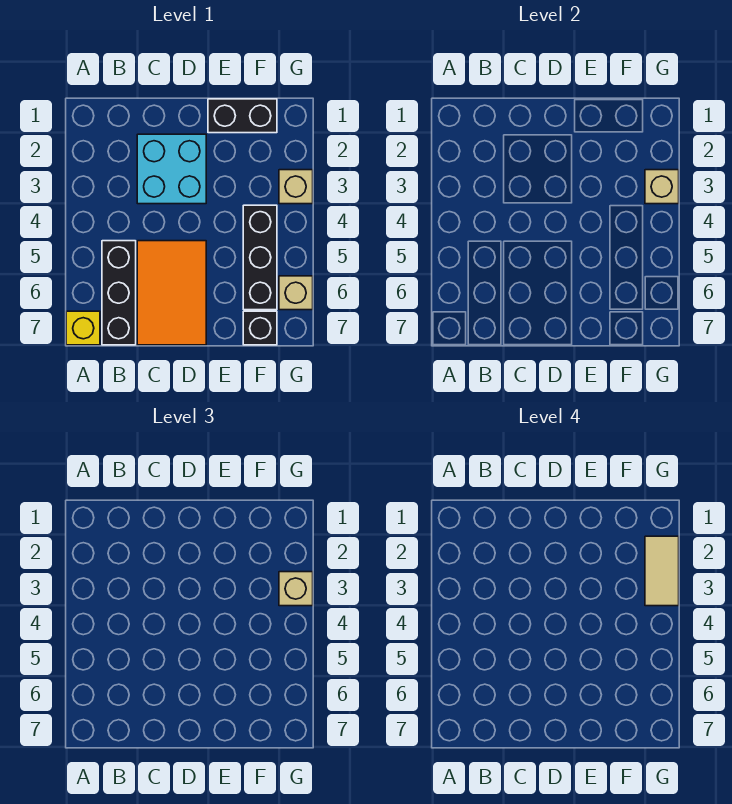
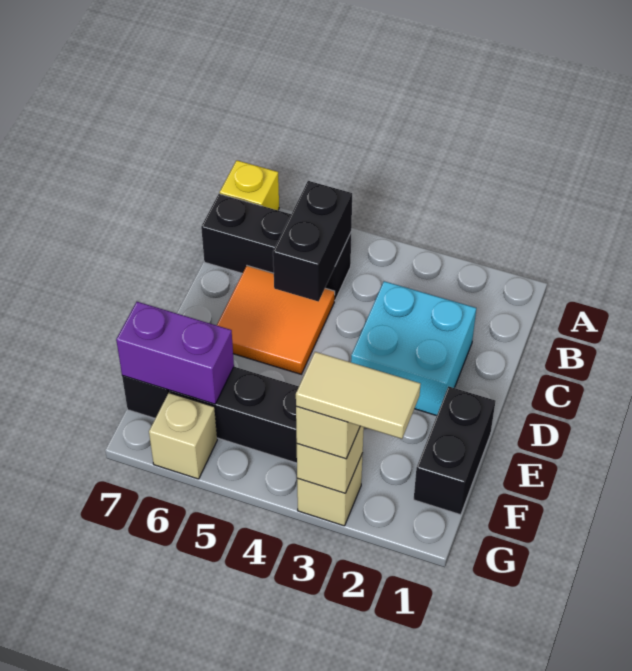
none -> black brick B5:C5 level 2
orange tile C5:D7 level 1 -> orange tile C5:D6 level 1
none -> purple brick F6:F7 level 2

